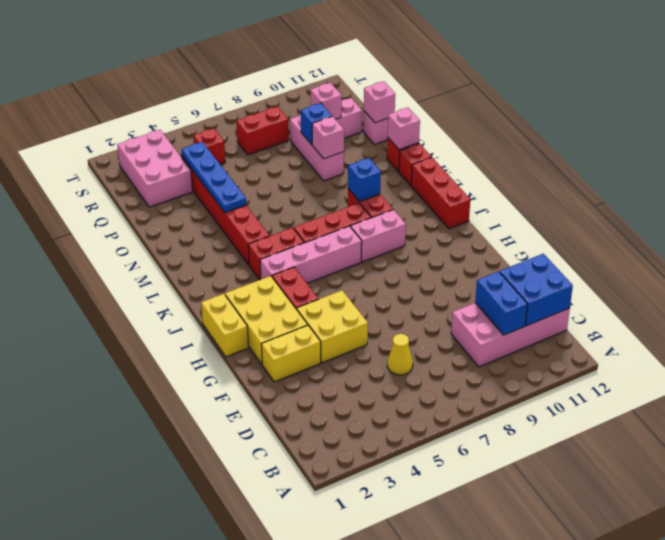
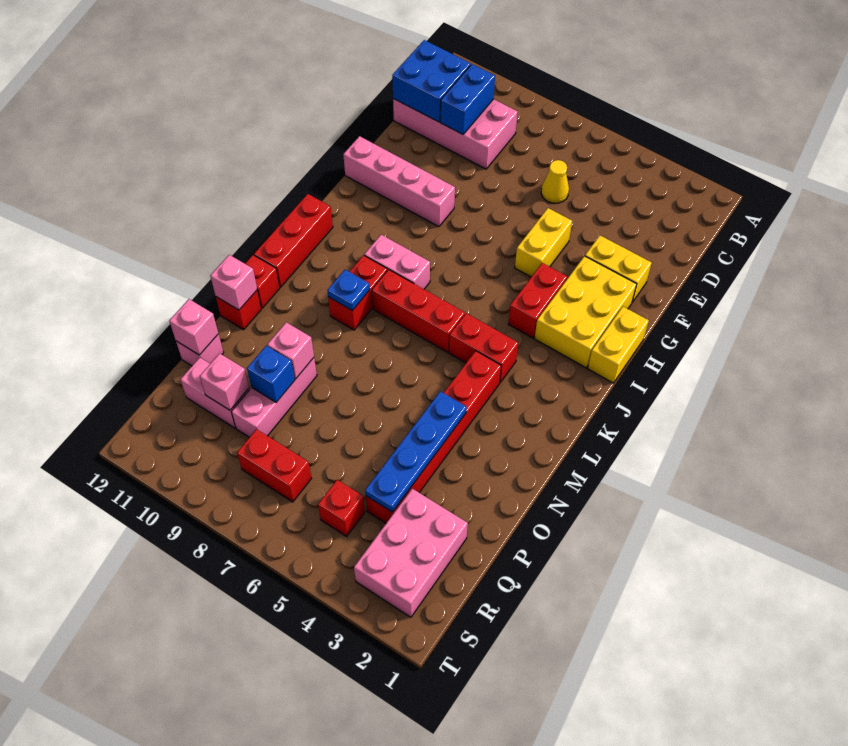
yellow brick F4:G5 level 1 -> yellow brick F5:G5 level 1
pink brick J4:J7 level 1 -> pink brick G9:G12 level 1
blue brick L9 level 2 -> blue plate L9 level 2

